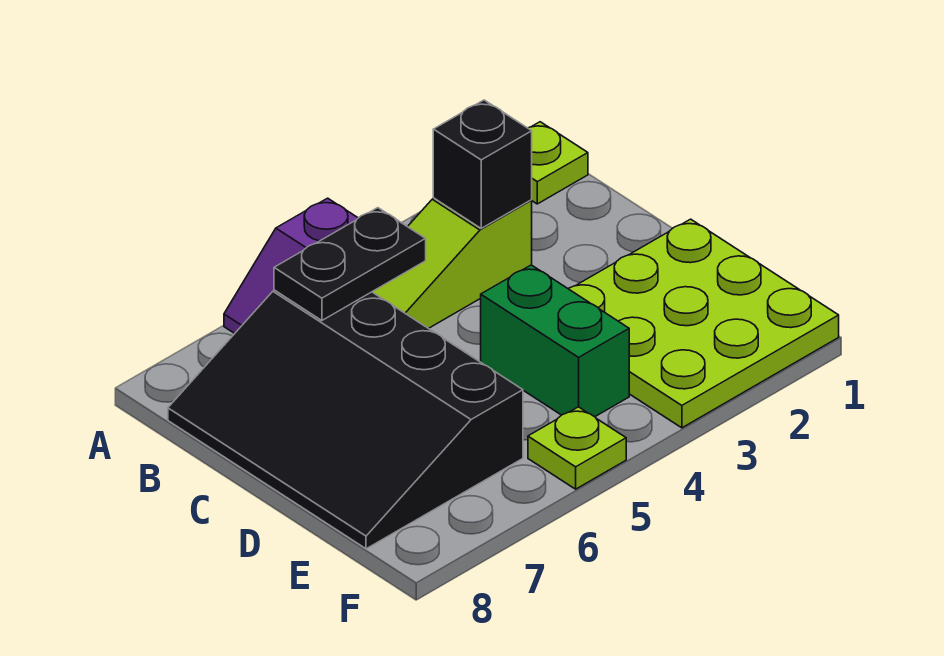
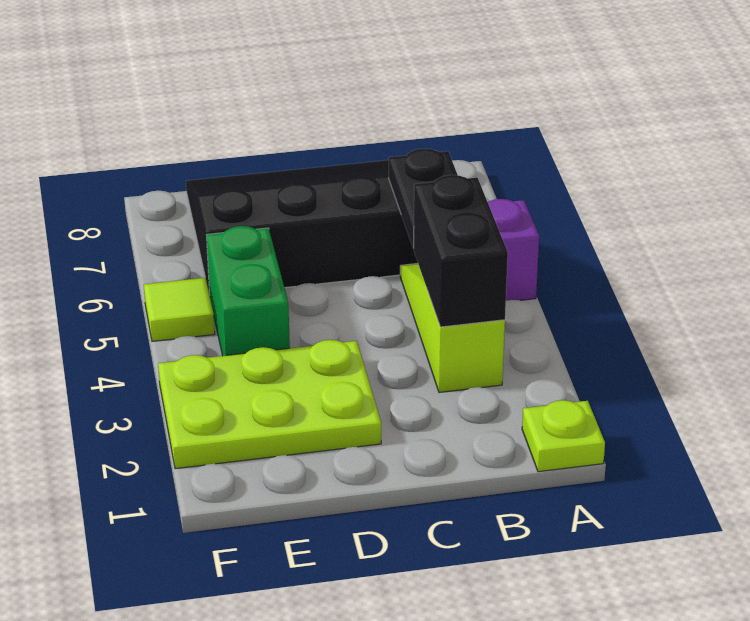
black brick B3 level 2 -> black brick B3:B4 level 2
lime plate D1:F3 level 1 -> lime plate D2:F3 level 1
green brick D4:E4 level 1 -> green brick E4:E5 level 1
lime plate F5 level 1 -> lime tile F5 level 1

